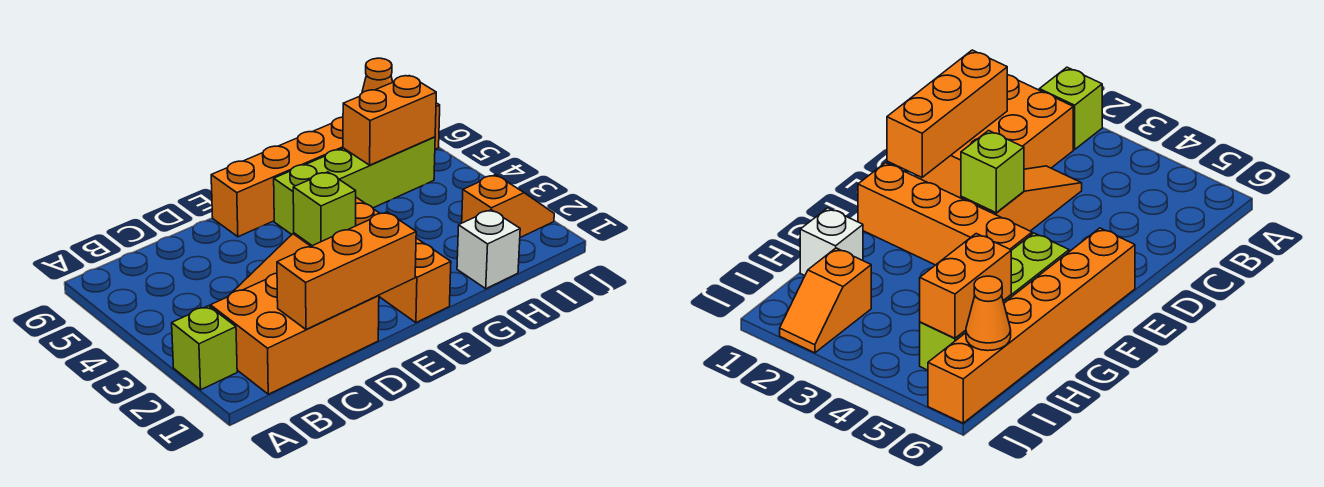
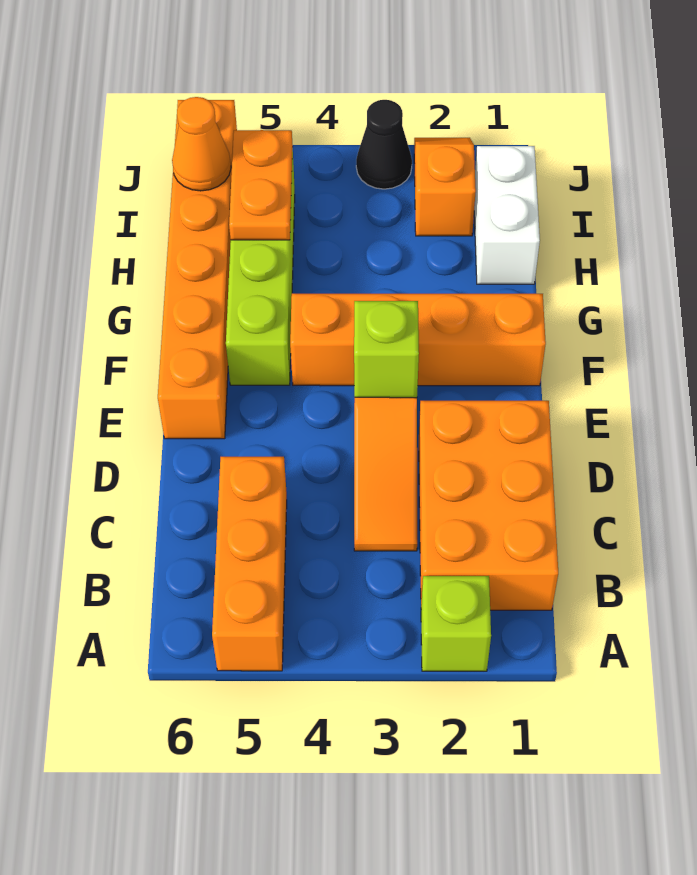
orange brick C1:E1 level 2 -> orange brick A5:C5 level 1
white brick H1 level 1 -> white brick H1:I1 level 1
orange brick H5:I5 level 2 -> orange plate H5:I5 level 2
none -> black cone J3 level 1

